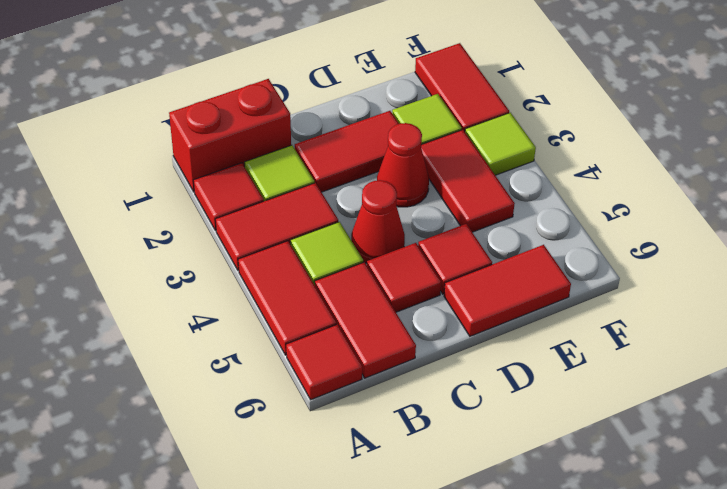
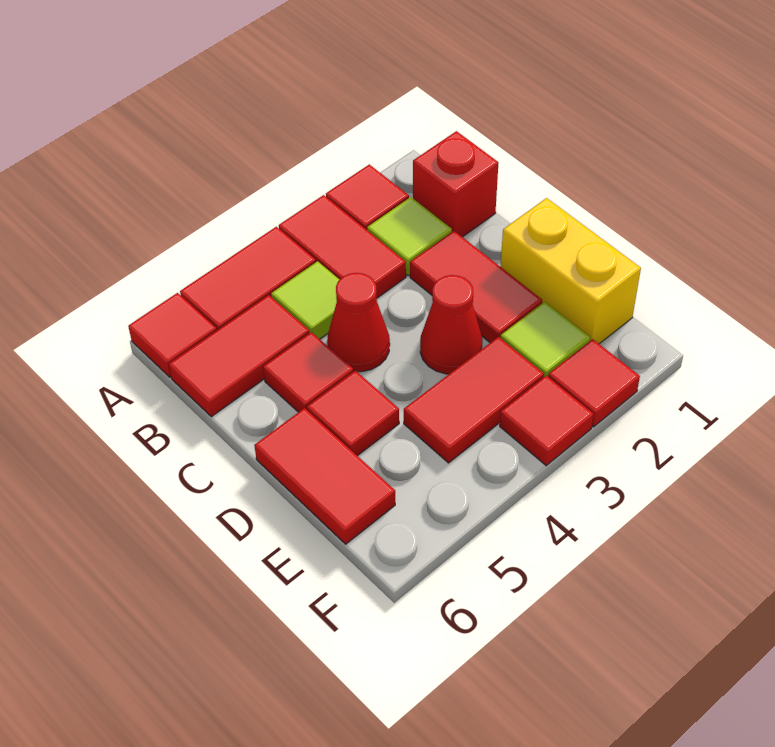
red brick A1:B1 level 1 -> red brick B1 level 1
none -> yellow brick D1:E1 level 1
red tile F1:F2 level 1 -> red tile F2 level 1
lime tile F3 level 1 -> red tile F3 level 1

